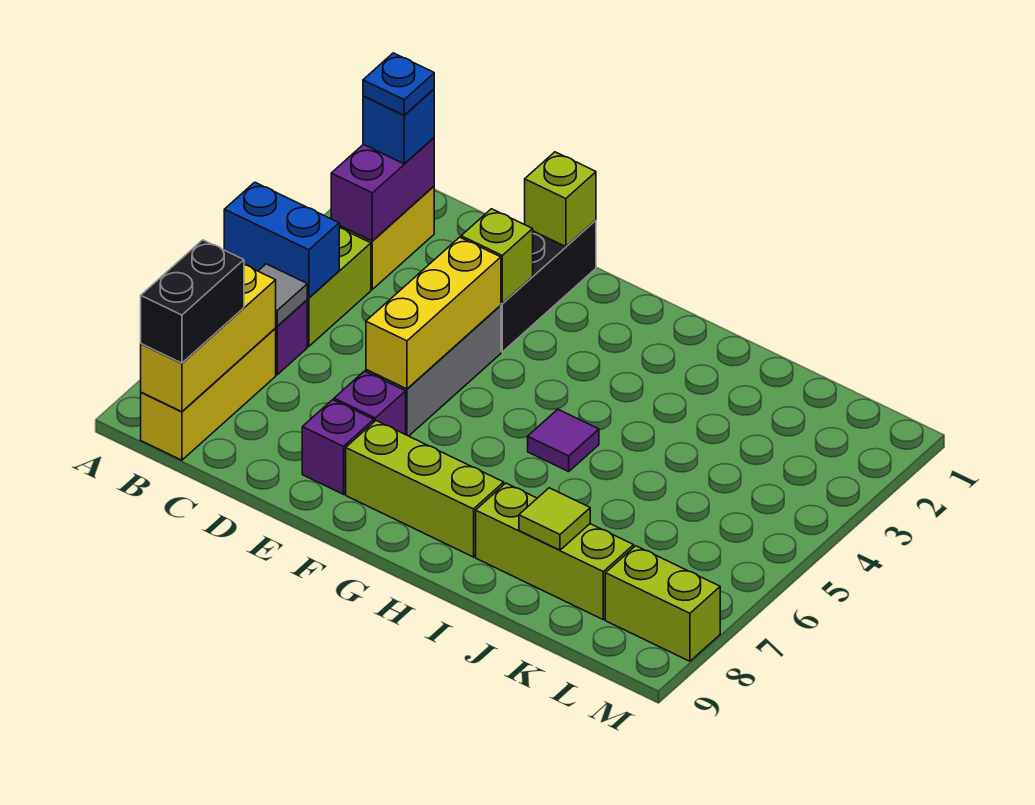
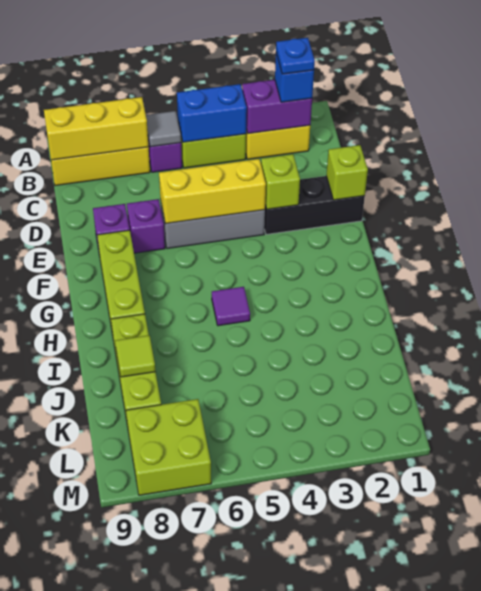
blue brick A5:B5 level 2 -> blue brick B4:B5 level 2
black brick B8:B9 level 3 -> none
lime brick L8:M8 level 1 -> lime brick L7:M8 level 1

